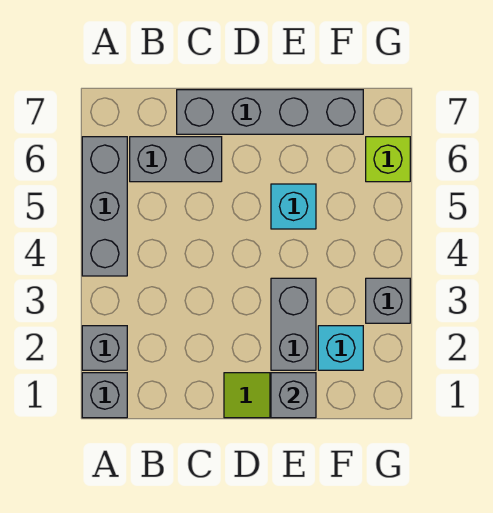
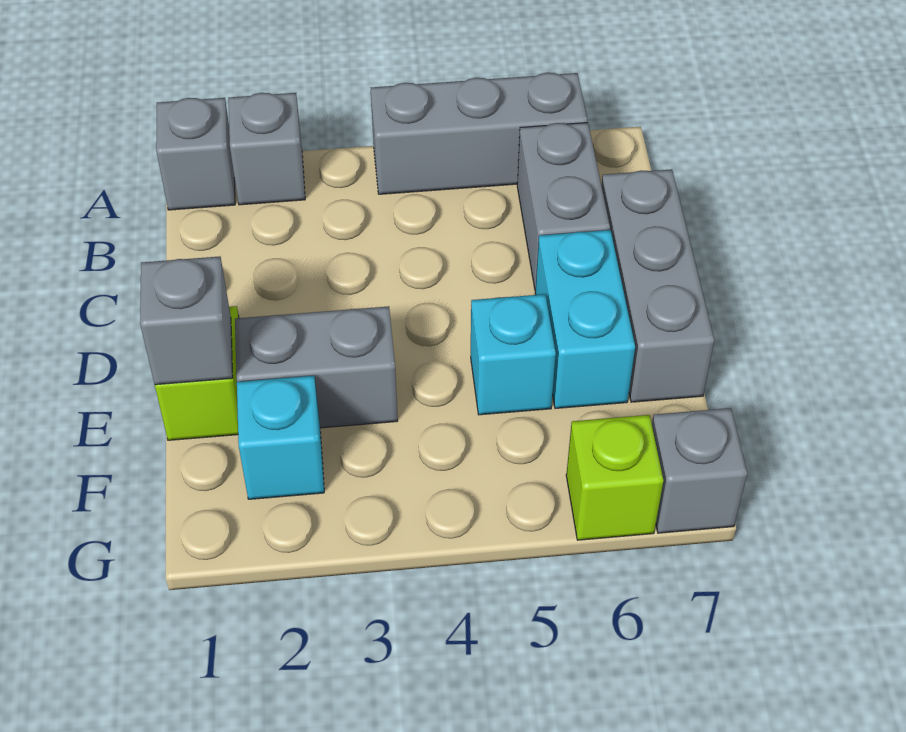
grey brick C7:F7 level 1 -> grey brick C7:E7 level 1
none -> cyan brick D6:E6 level 1
grey brick G3 level 1 -> grey brick G7 level 1

